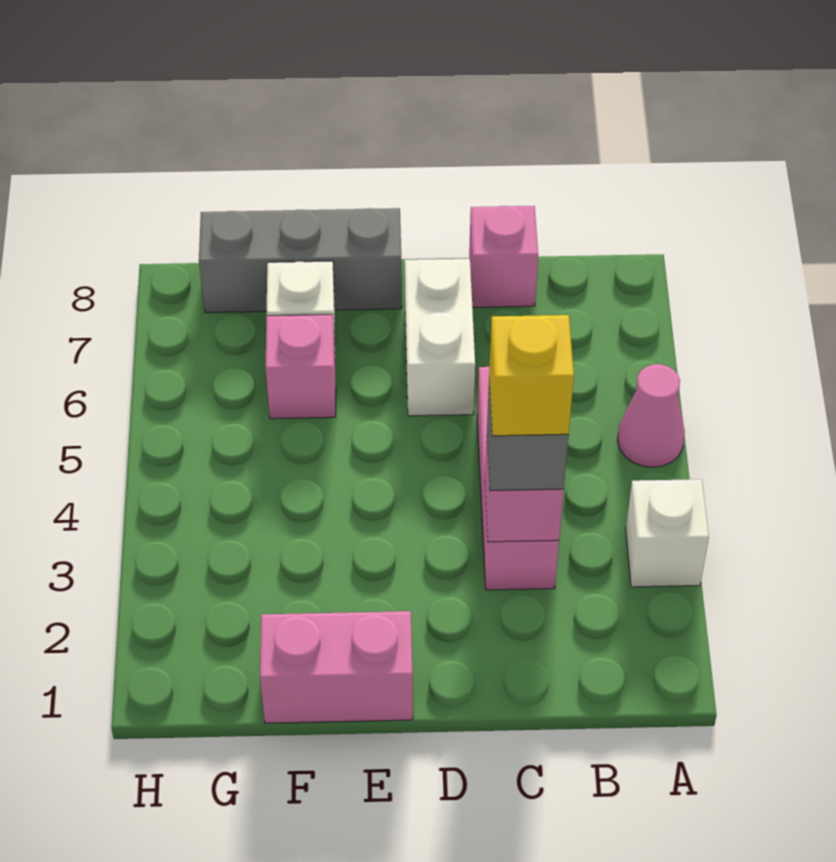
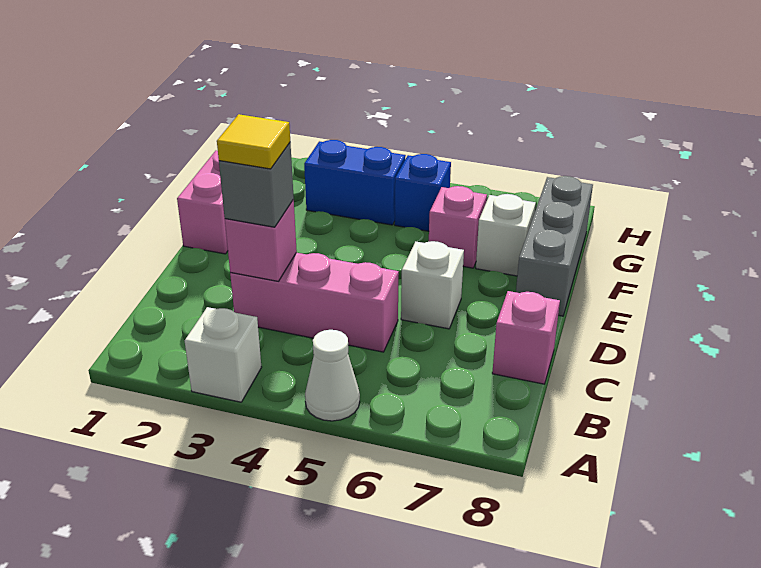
pink cone A5 level 1 -> white cone A5 level 1
yellow brick C3 level 4 -> yellow tile C3 level 4
white brick D6:D7 level 1 -> white brick D6 level 1
none -> blue brick G3:G4 level 1
none -> blue brick G5 level 1

